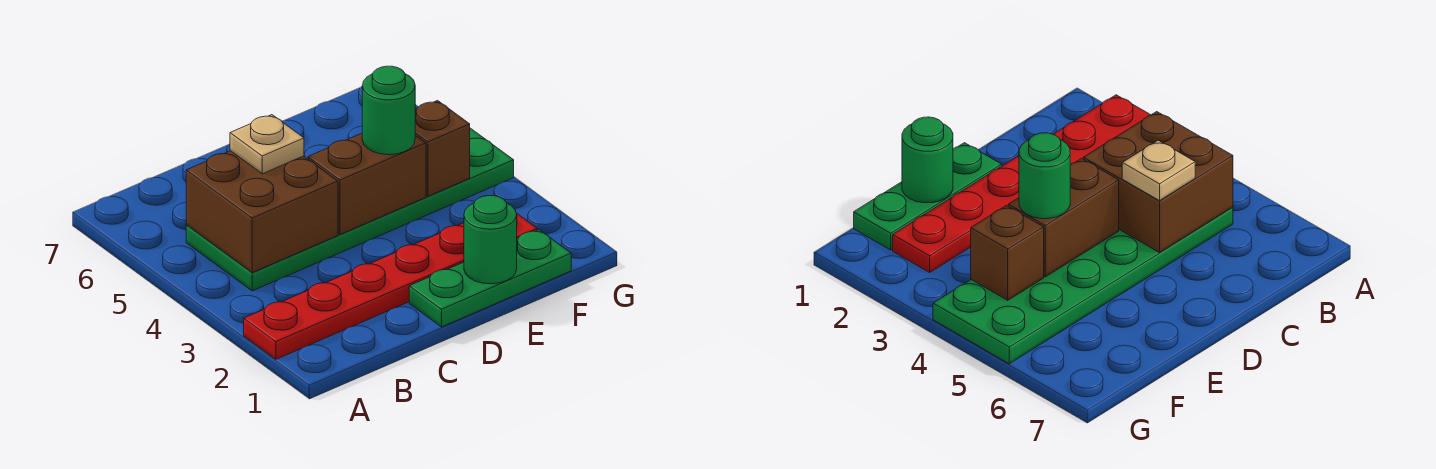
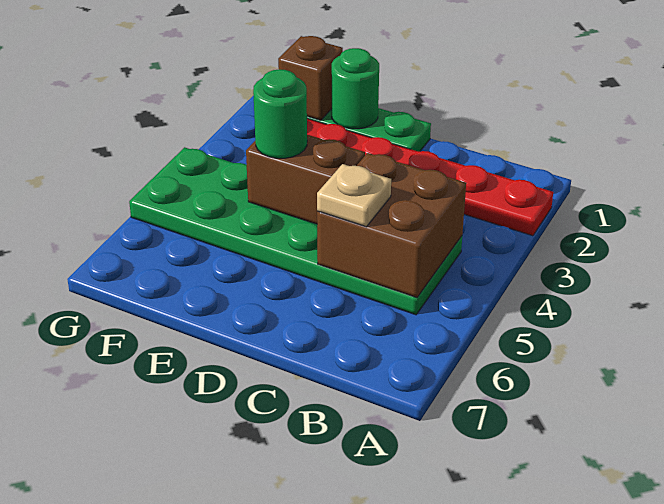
brown brick F4 level 2 -> brown brick F1 level 2

